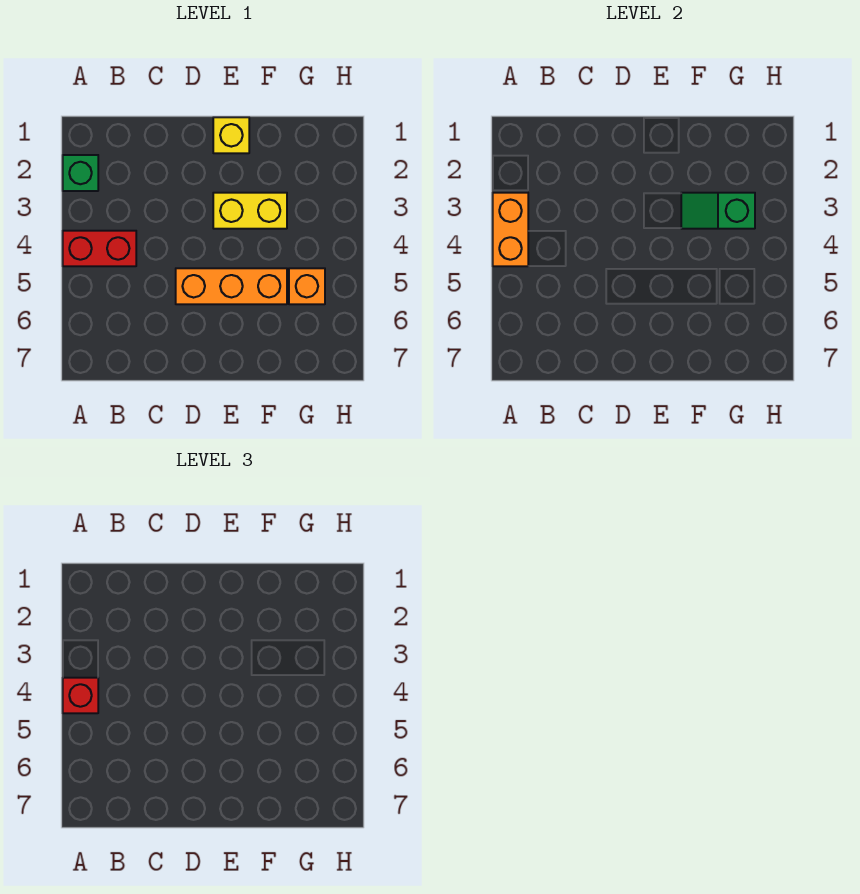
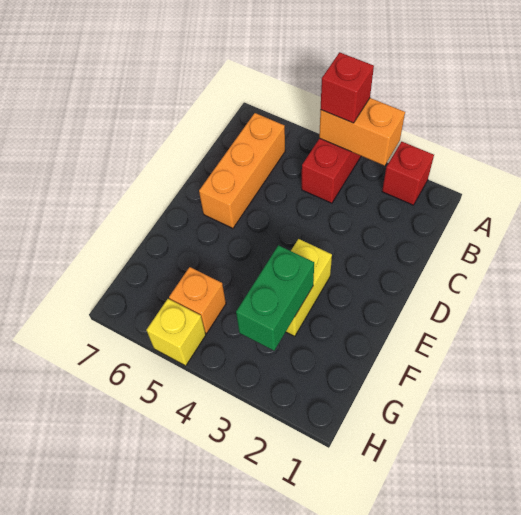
green brick A2 level 1 -> red brick A2 level 1
orange brick D5:F5 level 1 -> orange brick B6:D6 level 1
yellow brick E1 level 1 -> yellow brick H5 level 1
green slope F3:G3 level 2 top G -> green brick F3:G3 level 2

